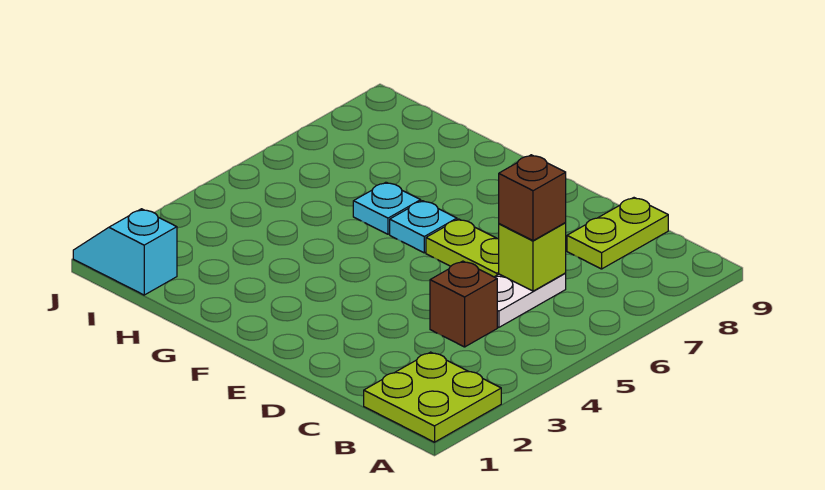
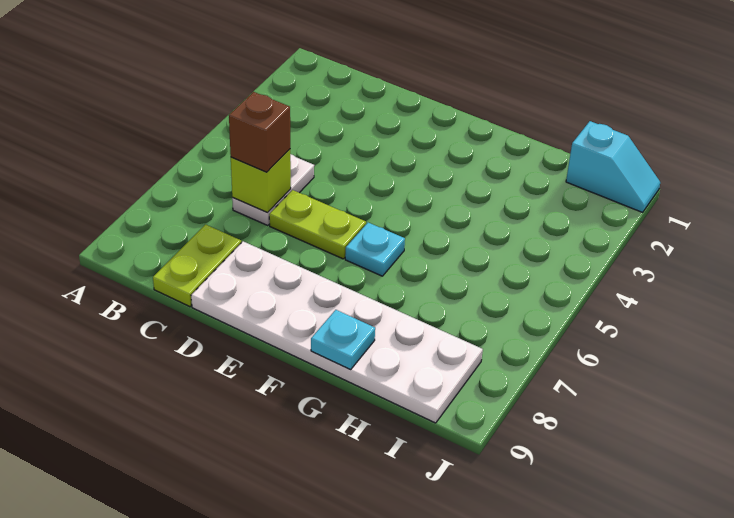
lime plate A1:B2 level 1 -> none
brown brick C4 level 1 -> none
none -> white plate D8:I9 level 1
cyan plate G6 level 1 -> cyan plate G9 level 2

